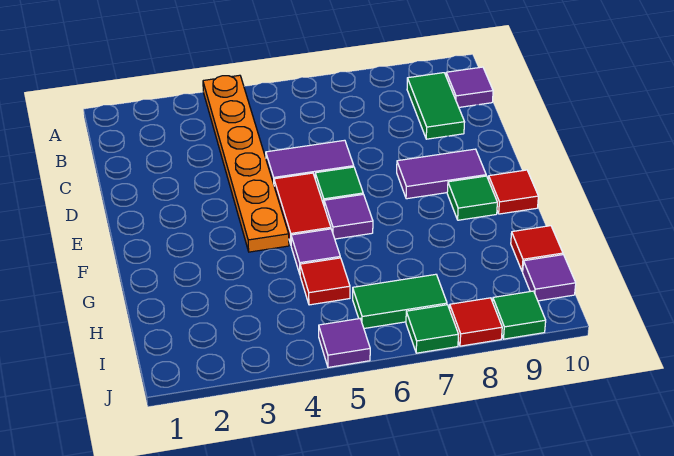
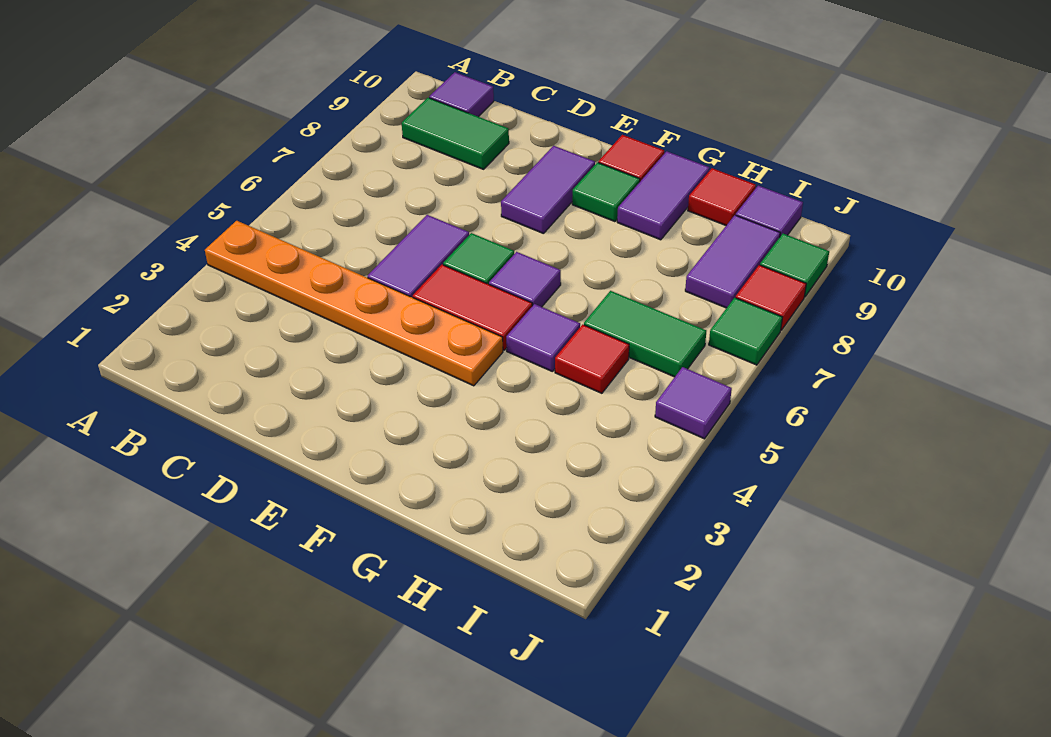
none -> purple tile G9:G10 level 1
green tile I6:I7 level 1 -> green tile H6:I6 level 1
none -> purple tile I8:I9 level 1

